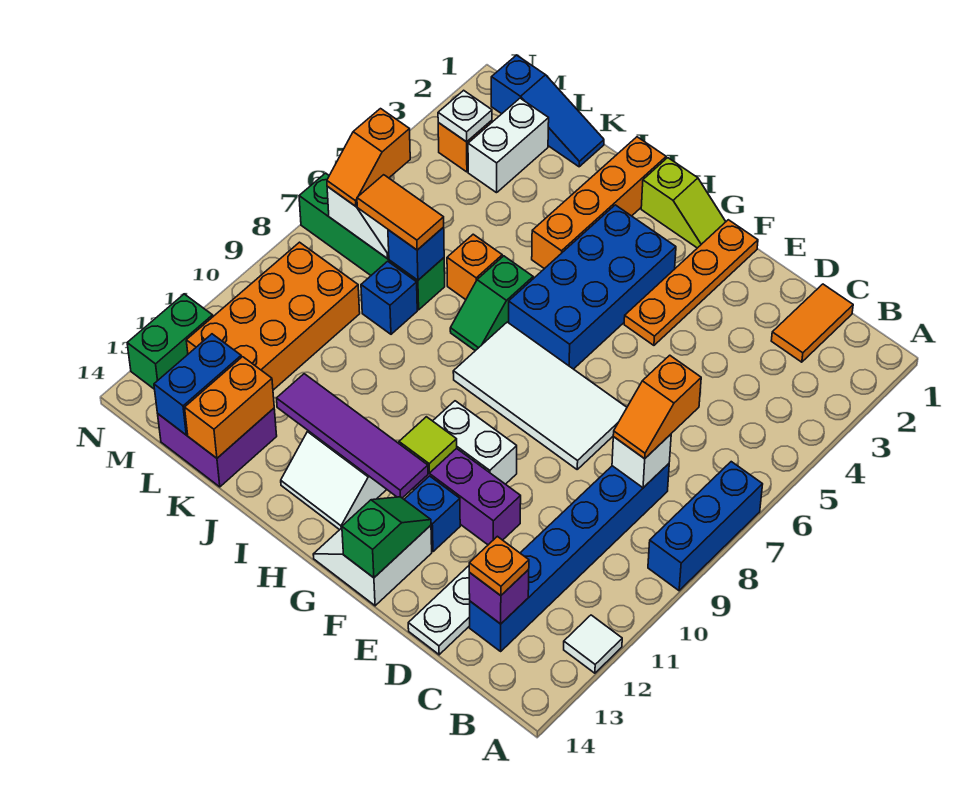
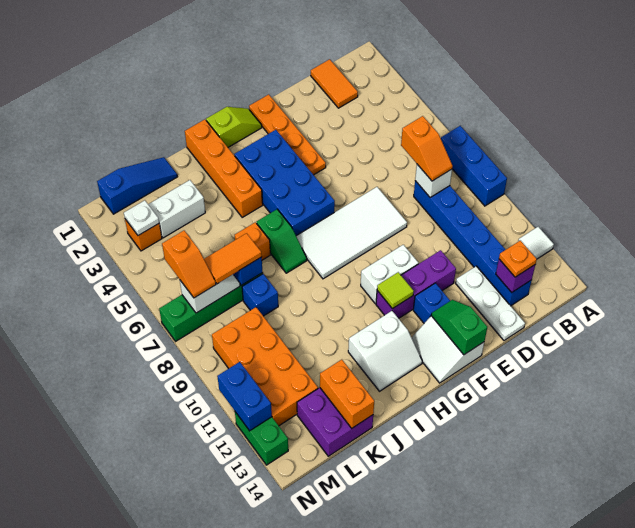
purple tile G12:J12 level 2 -> none
white brick L2:L3 level 1 -> white brick K3:L3 level 1
blue brick L13:L14 level 2 -> blue brick N11:N12 level 2

